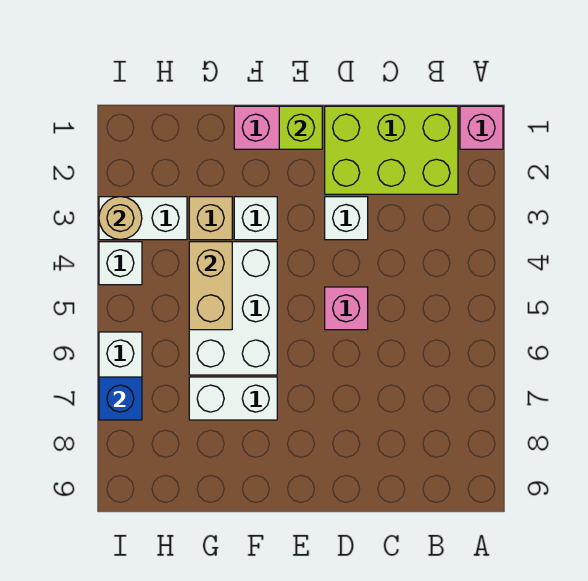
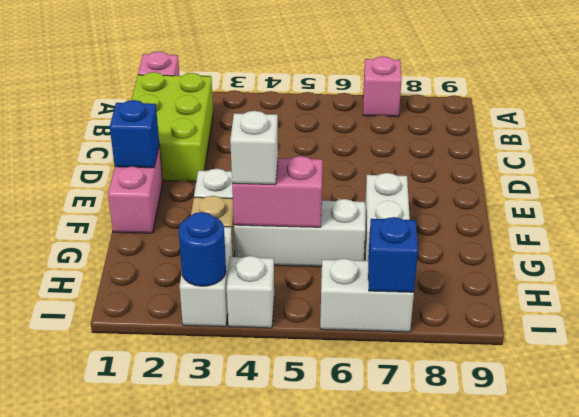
white brick D3 level 1 -> white brick G4 level 3
pink brick D5 level 1 -> pink brick A7 level 1
lime brick E1 level 2 -> blue brick E1 level 2
white brick F4:G6 level 1 -> white brick G4:G6 level 1
tan brick G4:G5 level 2 -> pink brick G4:G5 level 2
tan round brick I3 level 2 -> blue round brick I3 level 2

